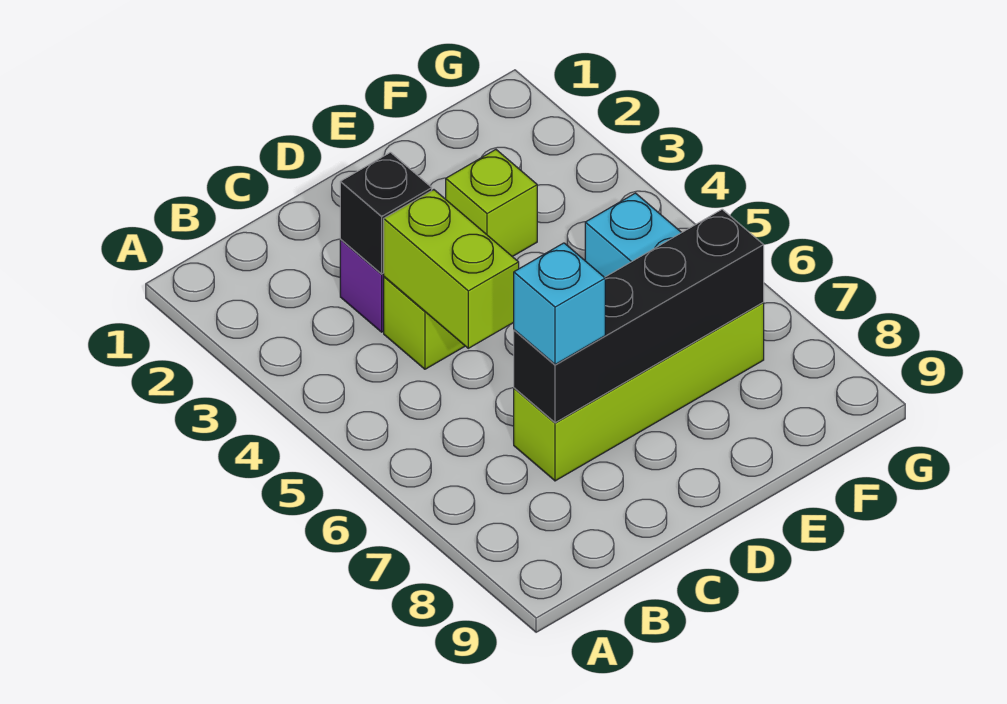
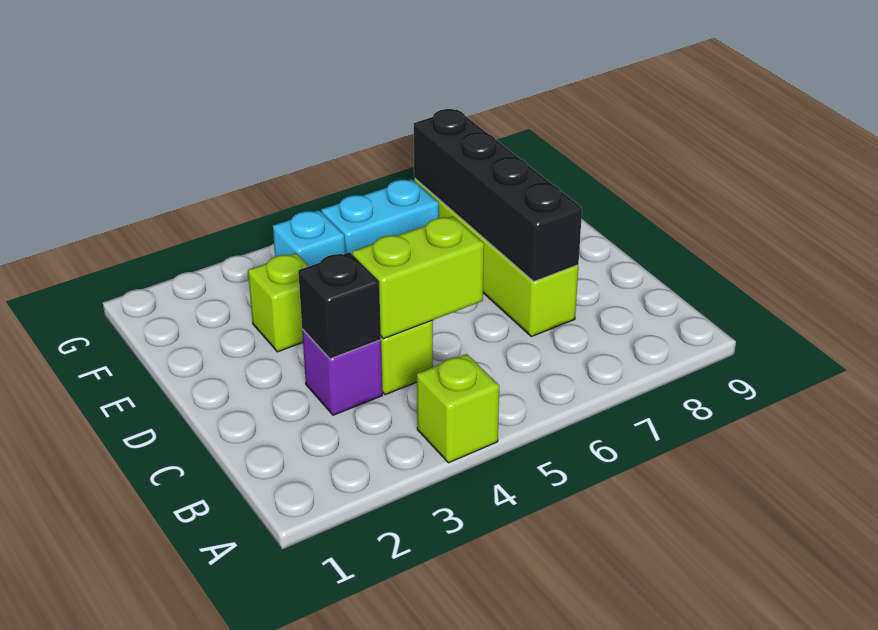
none -> lime brick A4 level 1
cyan brick C7 level 3 -> cyan brick F4 level 1

